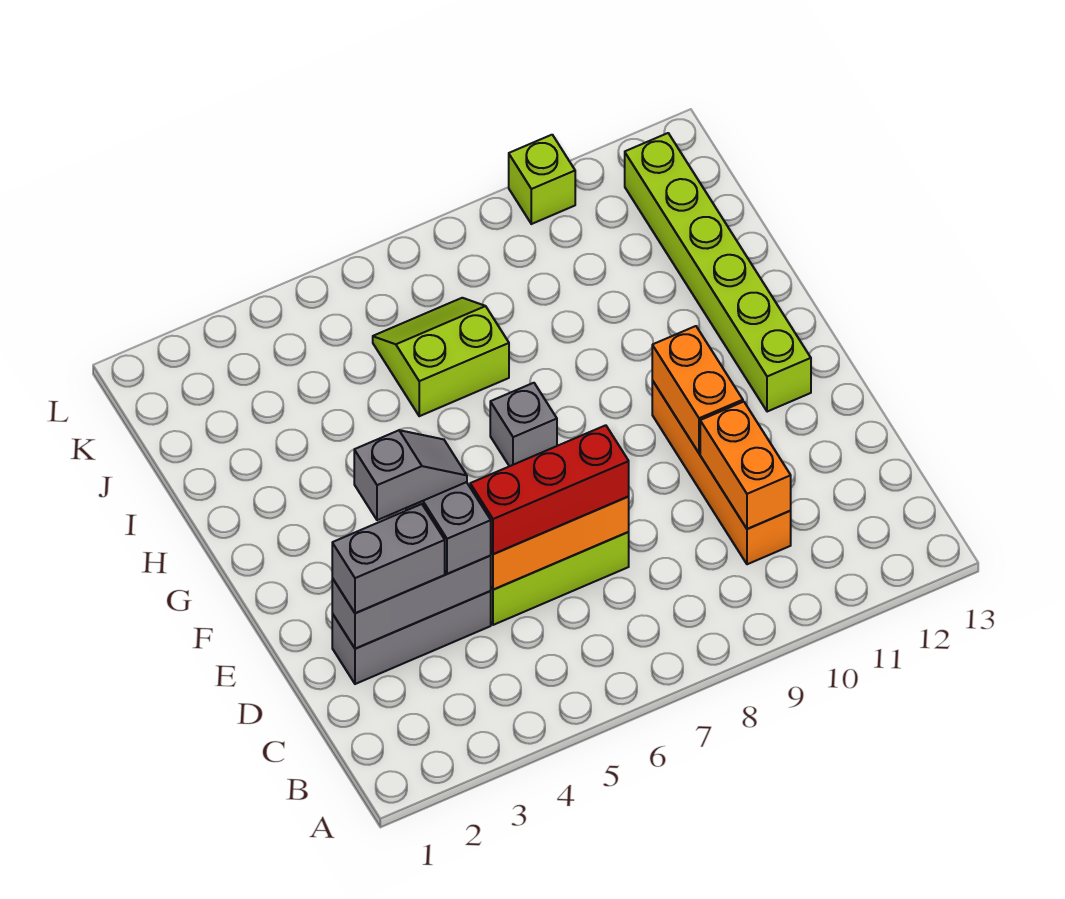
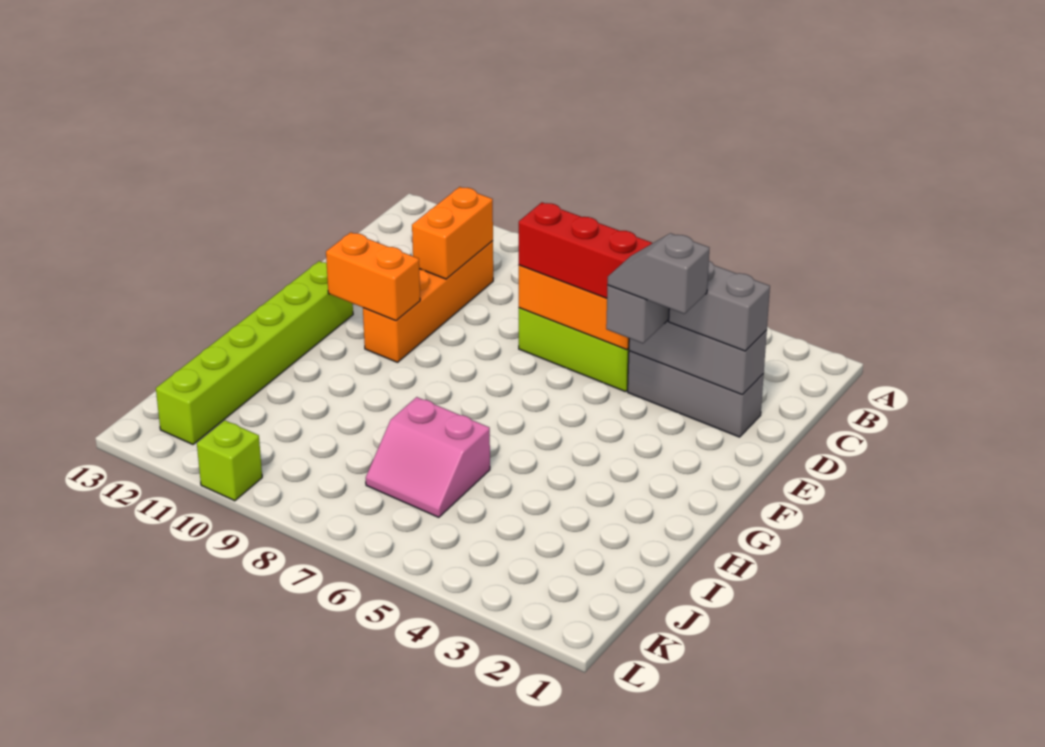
orange brick E10:F10 level 2 -> orange brick F10:F11 level 2
grey brick G7 level 1 -> none
lime slope I6:J7 level 1 top I -> pink slope I6:J7 level 1 top I

